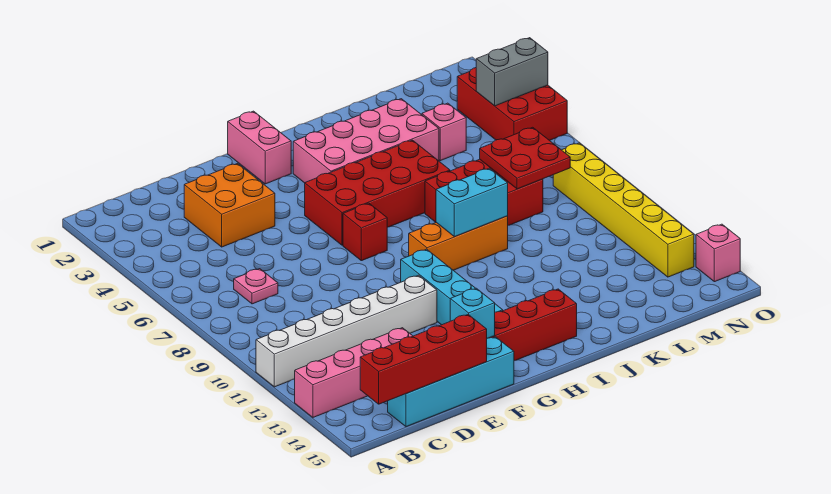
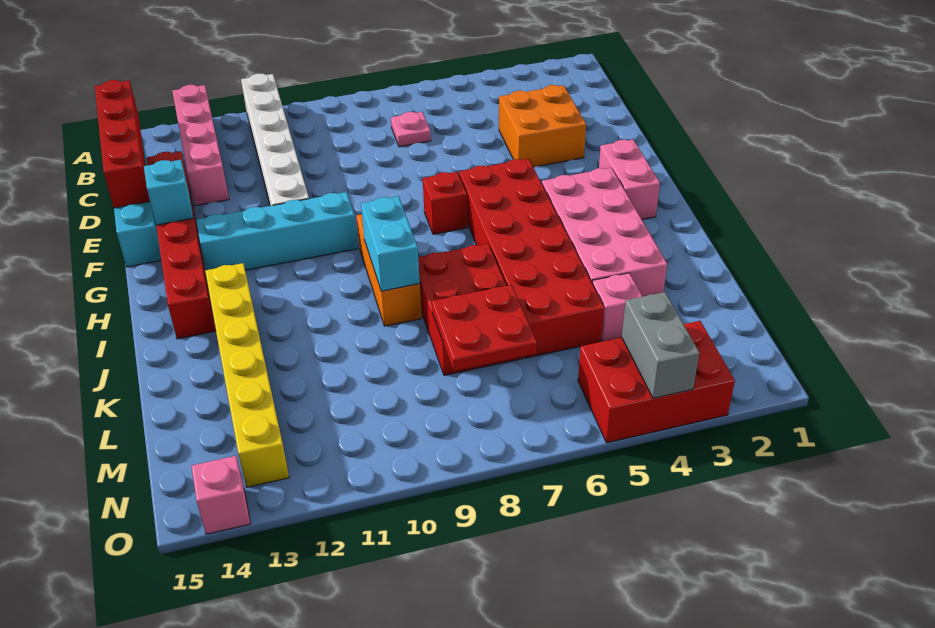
pink brick G1:G2 level 1 -> pink brick G2:H2 level 1
red brick G5:J6 level 1 -> red brick G5:L6 level 1
yellow brick N8:N13 level 1 -> yellow brick I13:N13 level 1

